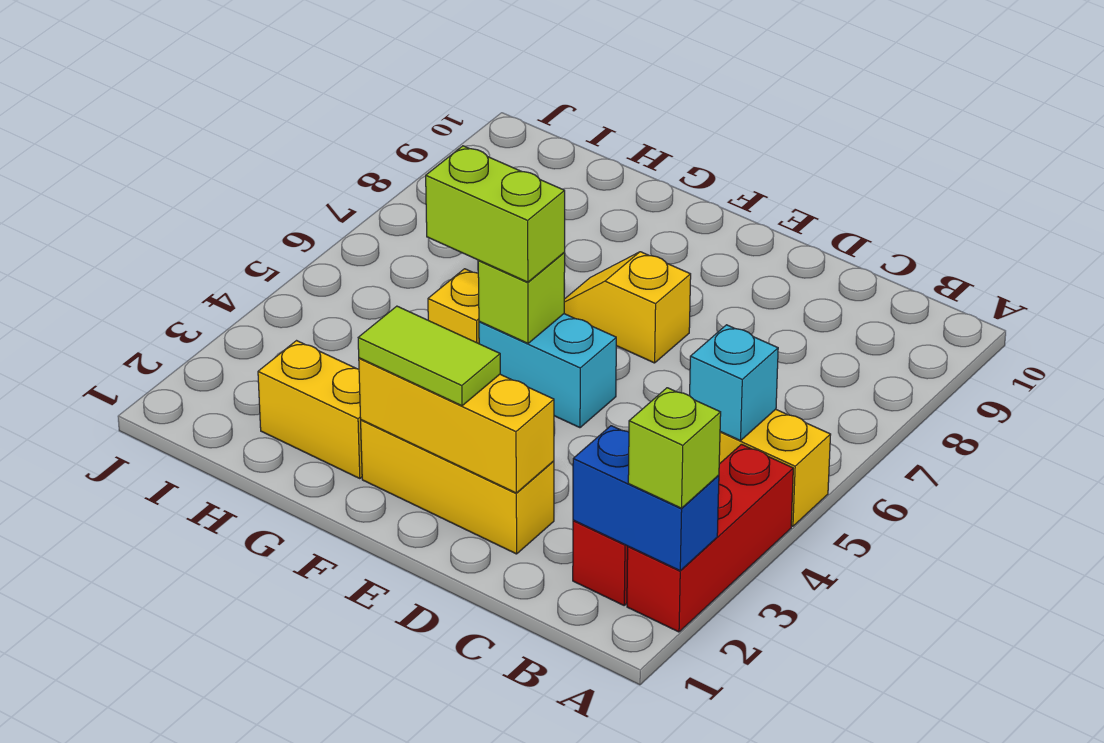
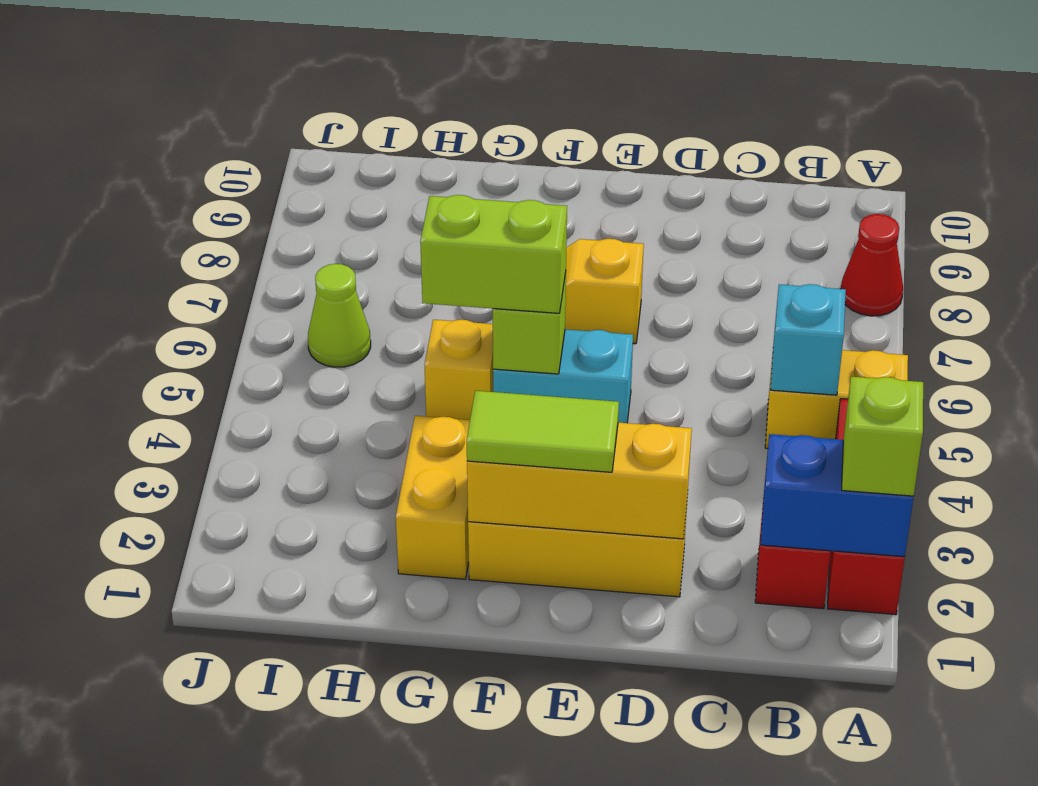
none -> red cone A8 level 1
yellow brick G2:H2 level 1 -> yellow brick G2:G3 level 1
none -> lime cone I6 level 1

